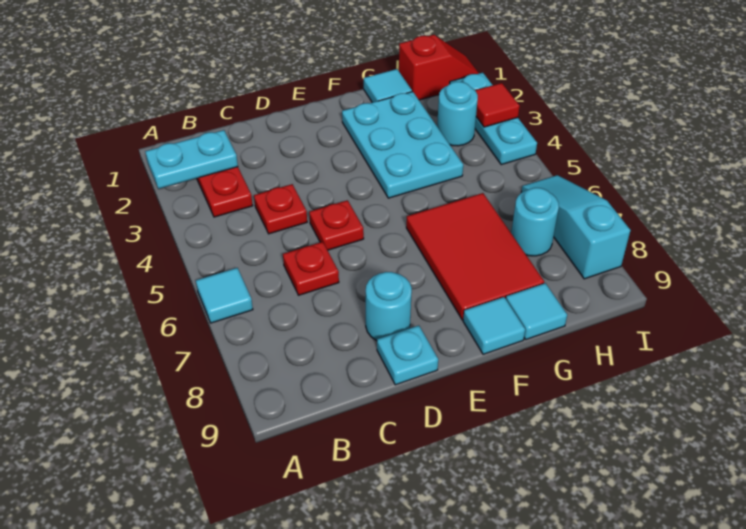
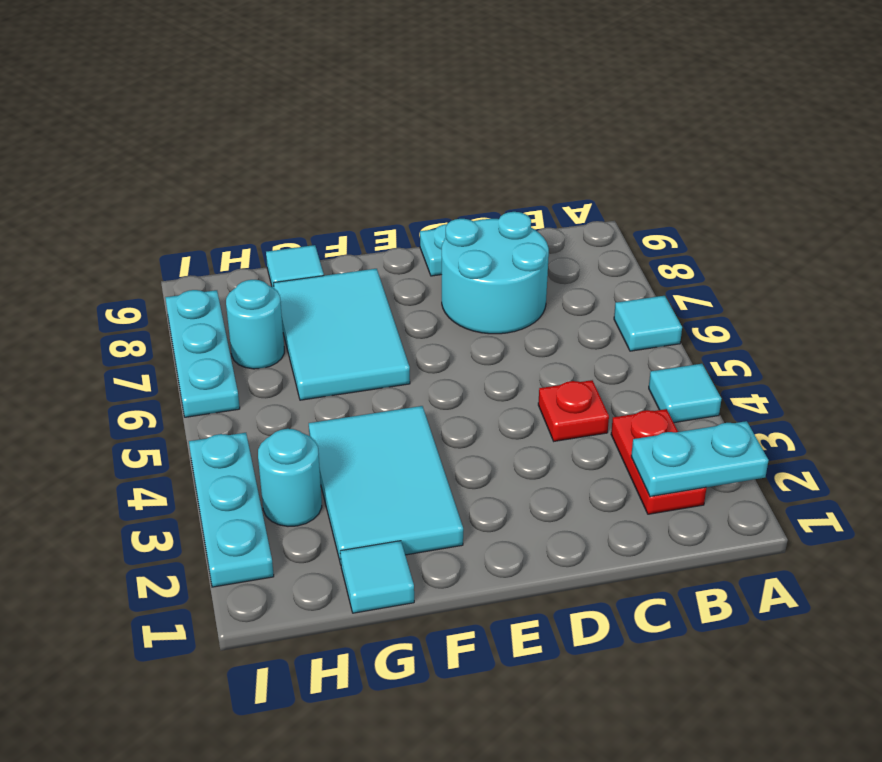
red plate C6 level 1 -> none
red plate D5 level 1 -> none
cyan round brick D8 level 1 -> cyan round brick C7:D8 level 1
cyan plate F2:G4 level 1 -> cyan tile F2:G4 level 1
red tile F6:G8 level 1 -> cyan tile F6:G8 level 1
cyan tile F9 level 1 -> cyan tile A4 level 1
red slope H1:I1 level 1 top H -> none
red tile I3 level 2 -> none
cyan slope I6:I8 level 1 top 8 -> cyan plate I6:I8 level 1

